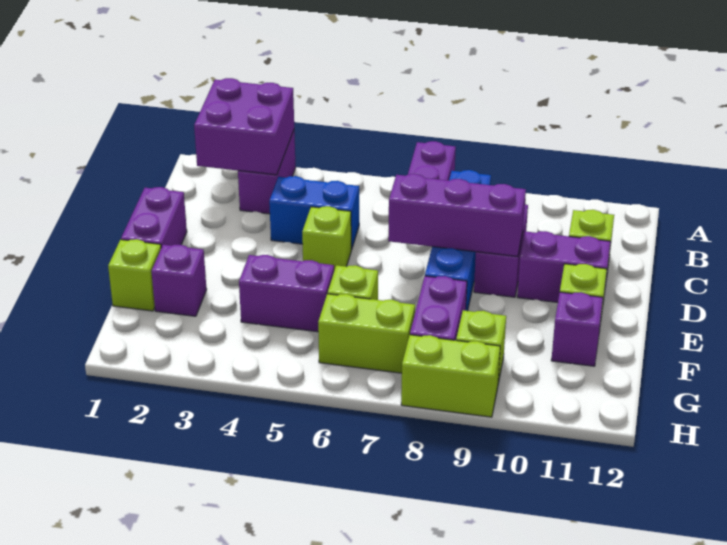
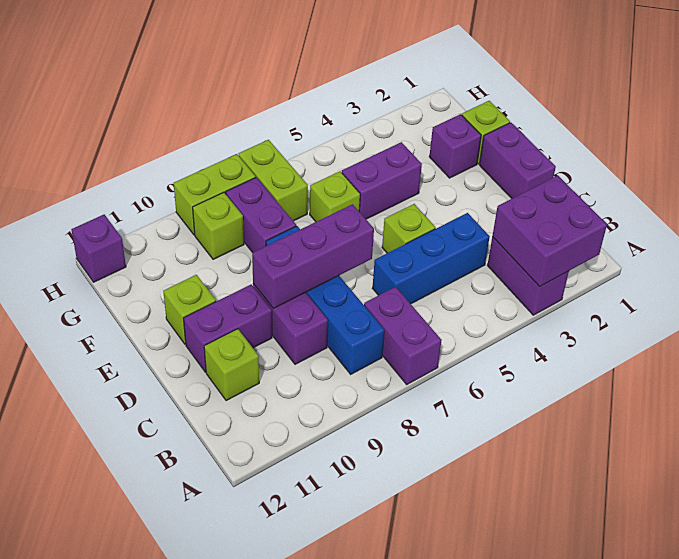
blue brick C4:C5 level 1 -> blue brick C4:C6 level 1
purple brick F11 level 1 -> purple brick H12 level 1
lime brick G6:G7 level 1 -> lime brick G7:H7 level 1

